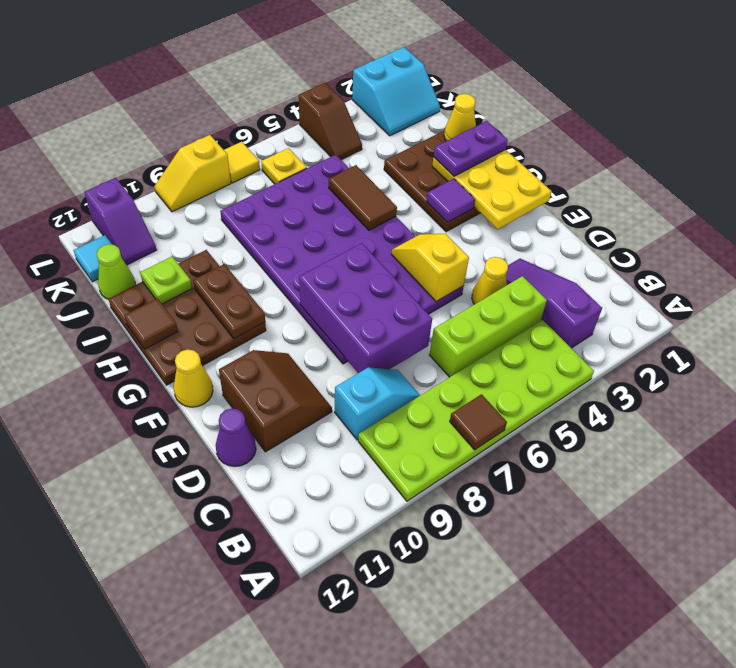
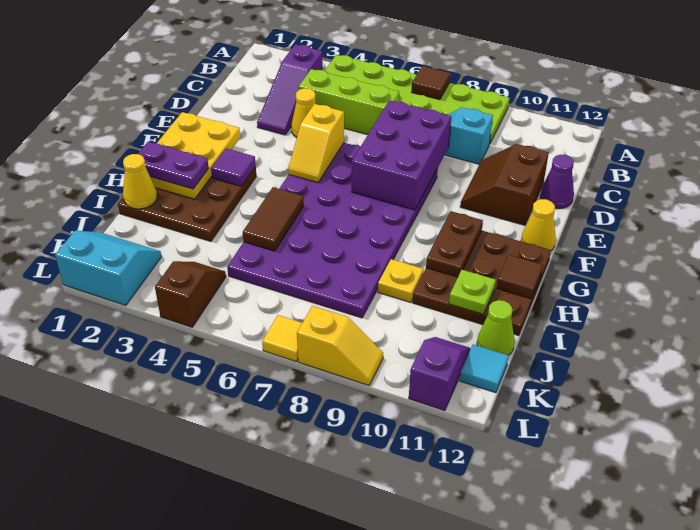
yellow plate K6 level 1 -> yellow plate I9 level 1

